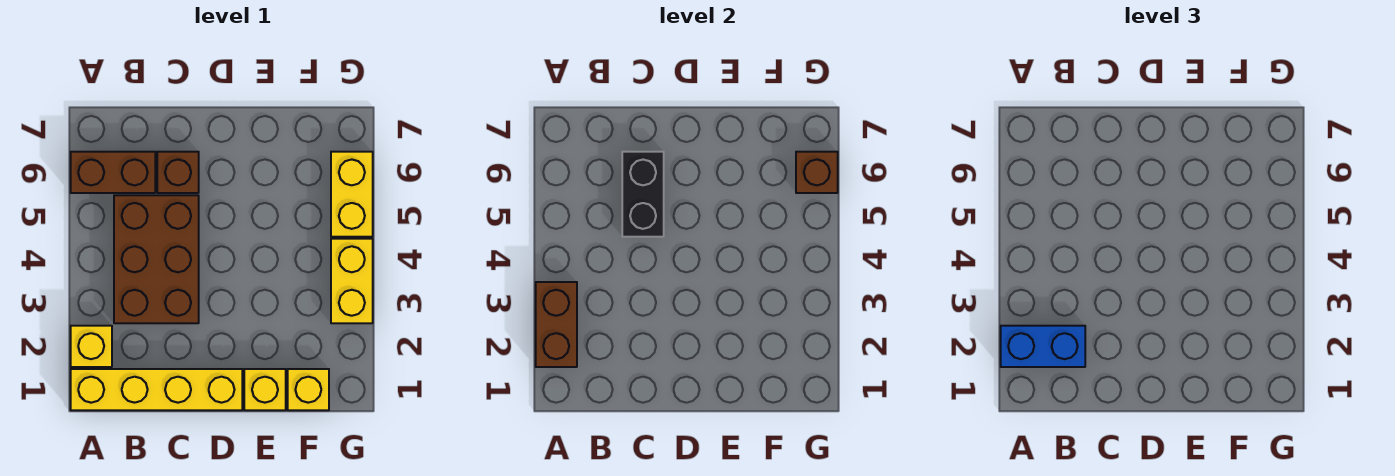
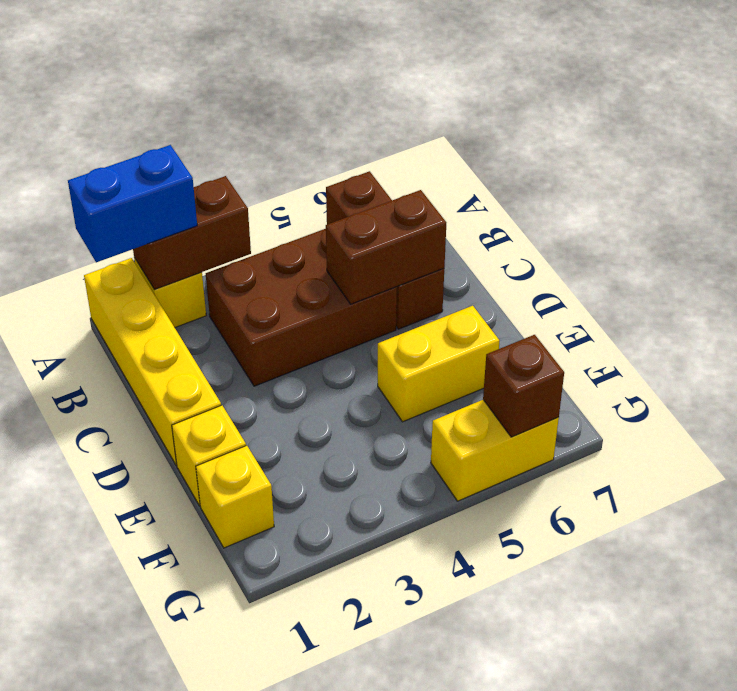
blue brick A2:B2 level 3 -> blue brick A1:A2 level 3
black brick C5:C6 level 2 -> brown brick C5:C6 level 2
yellow brick G3:G4 level 1 -> yellow brick E5:E6 level 1

